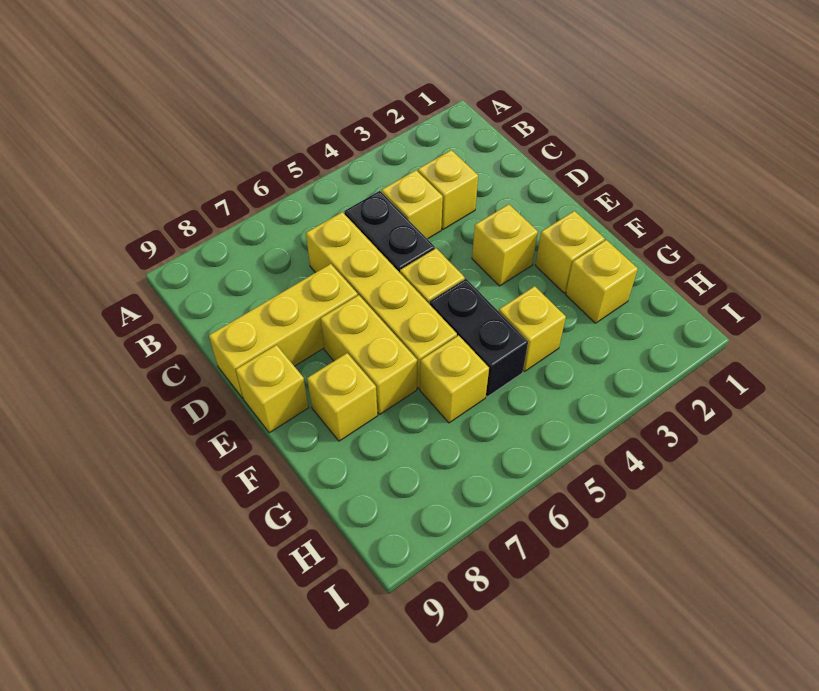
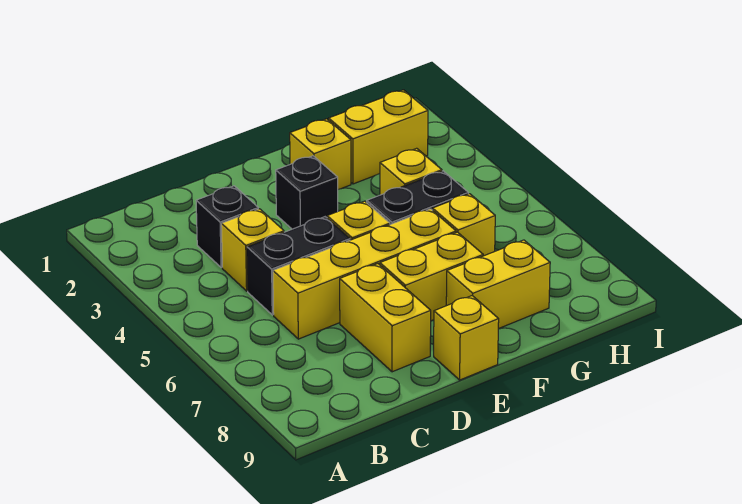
yellow brick C3 level 1 -> black brick C3 level 1
yellow brick D7:D9 level 1 -> yellow brick D7:D8 level 1
yellow brick E3 level 1 -> black brick E3 level 1
yellow brick F8 level 1 -> yellow brick F8:G8 level 1
yellow brick G2 level 1 -> yellow brick G2:H2 level 1

